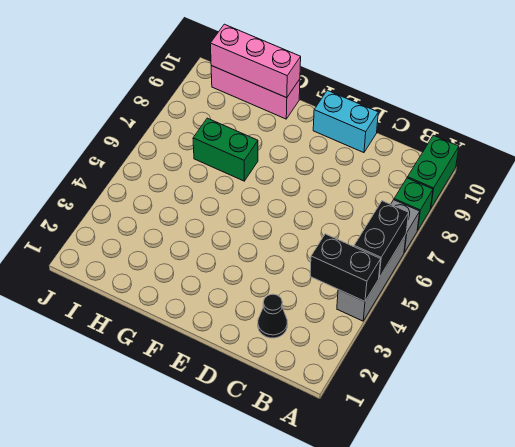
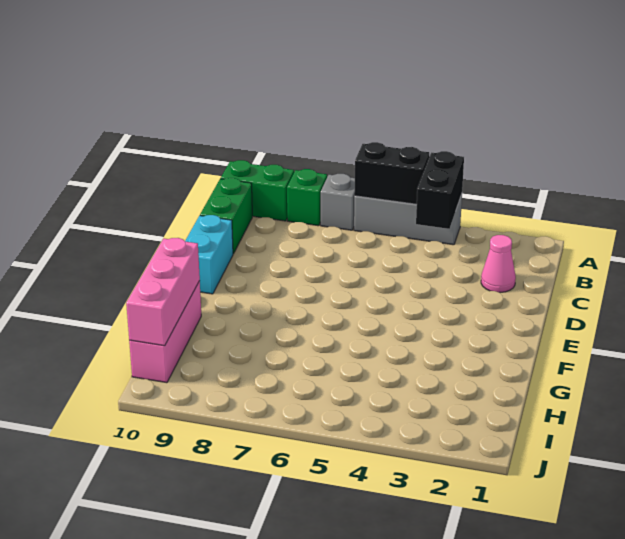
black cone C2 level 1 -> pink cone C2 level 1
green brick G7:H7 level 1 -> green brick B10:C10 level 1

